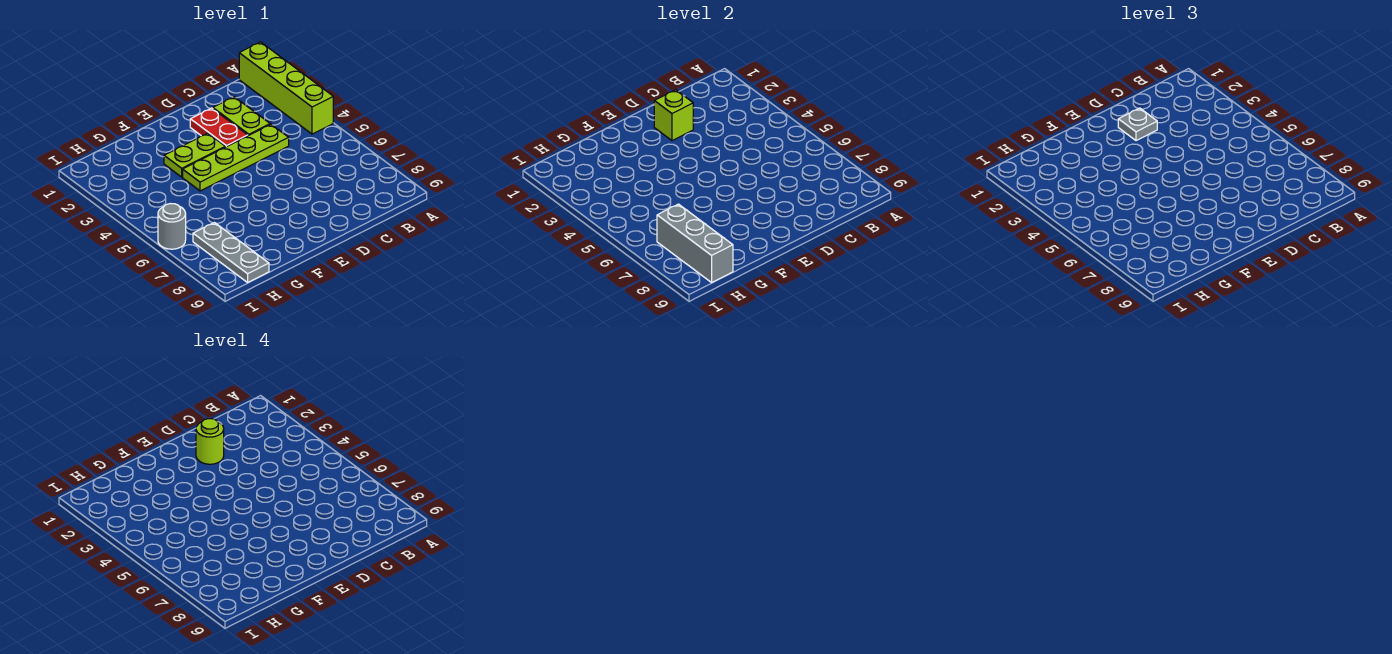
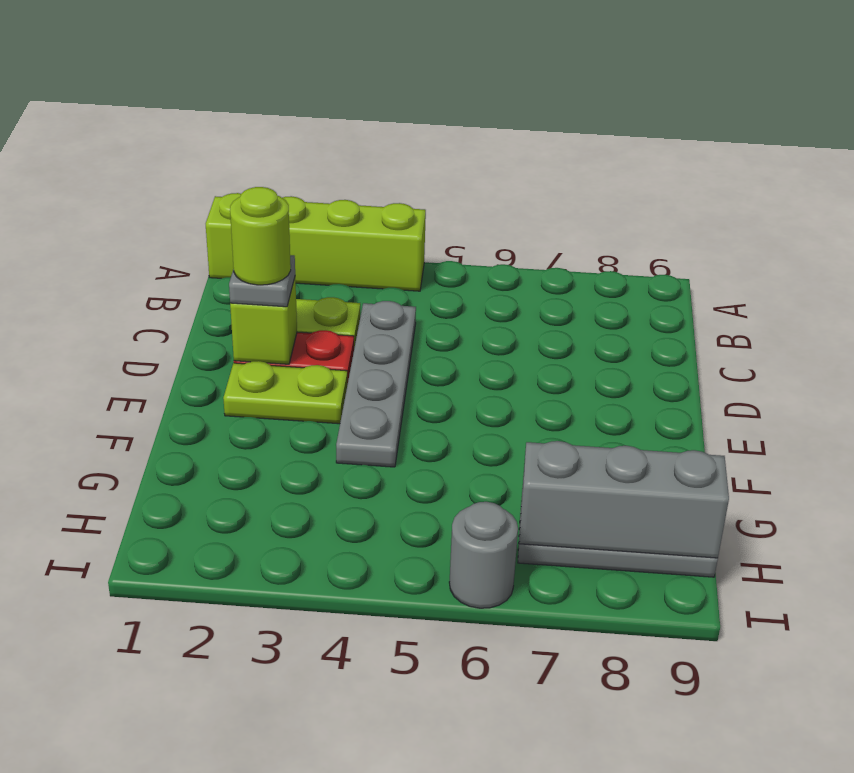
lime plate C4:F4 level 1 -> grey plate C4:F4 level 1
lime plate E3:F3 level 1 -> lime plate E2:E3 level 1

